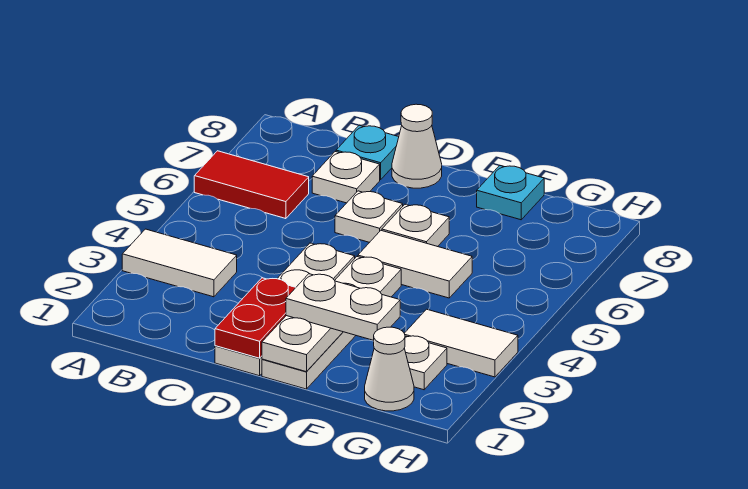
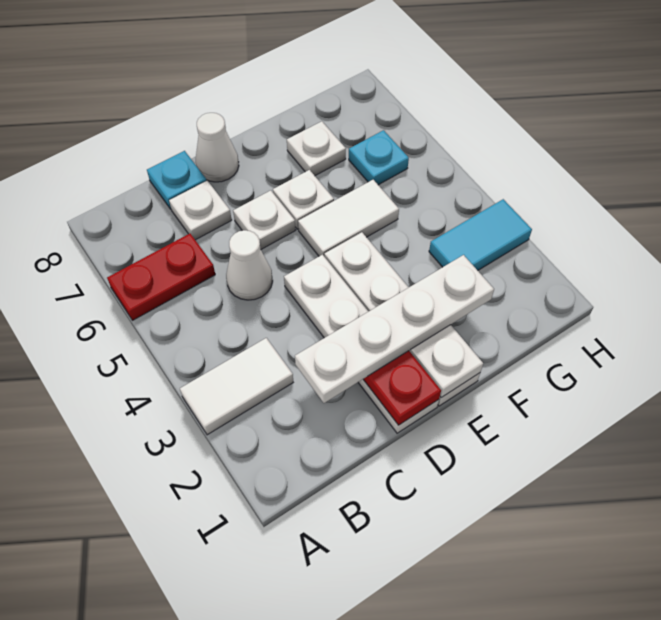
red tile A6:B6 level 1 -> red plate A6:B6 level 1
white plate E2:F2 level 3 -> white plate C2:F2 level 3
cyan plate F8 level 1 -> cyan plate G6 level 1
white cone G1 level 1 -> white cone C5 level 1
white plate G2 level 1 -> white plate F7 level 1
white tile G3:H3 level 1 -> cyan tile G3:H3 level 1

